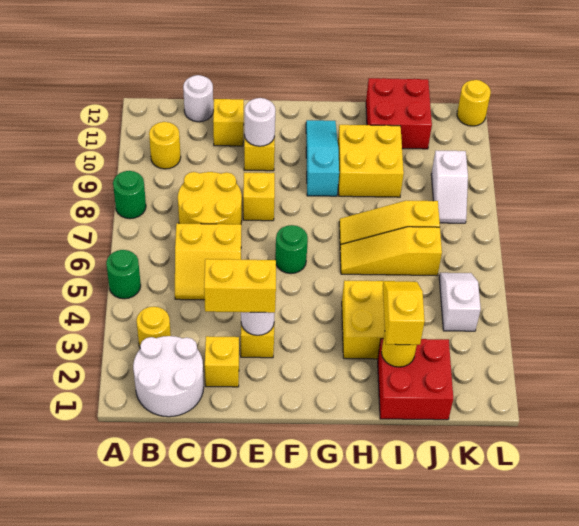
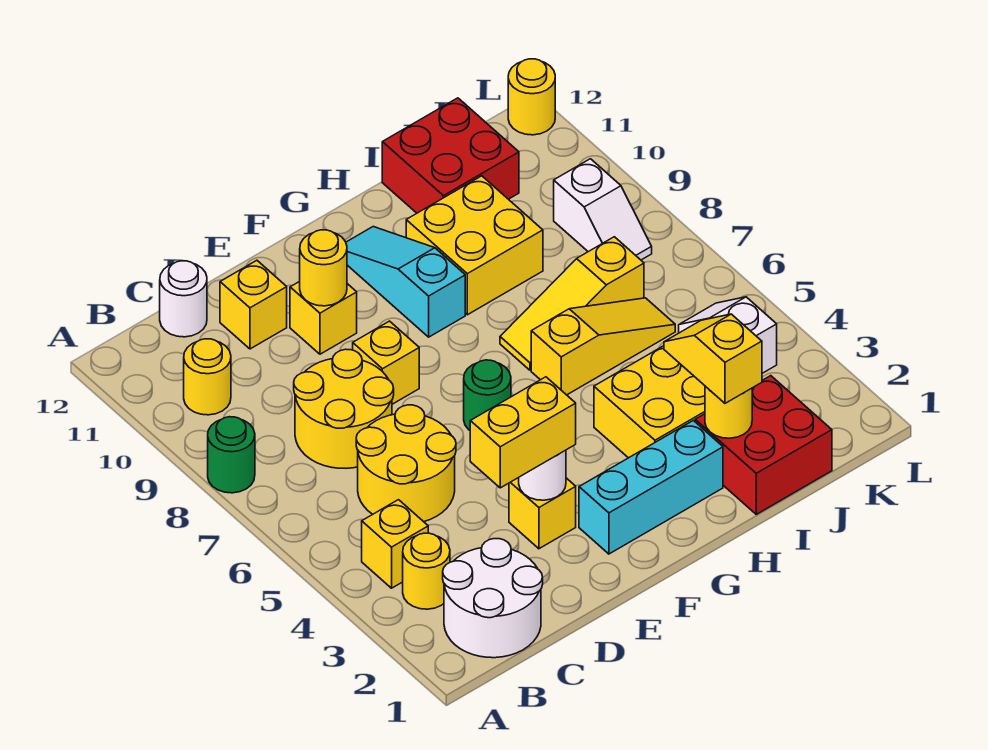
green round brick A5 level 1 -> none
yellow slope C5:D6 level 1 top 6 -> yellow round brick C5:D6 level 1
yellow brick D2 level 1 -> yellow brick B4 level 1
white round brick E10 level 2 -> yellow round brick E10 level 2
none -> cyan brick F2:H2 level 1
yellow slope H6:J6 level 1 top J -> yellow slope H6:J6 level 1 top H

